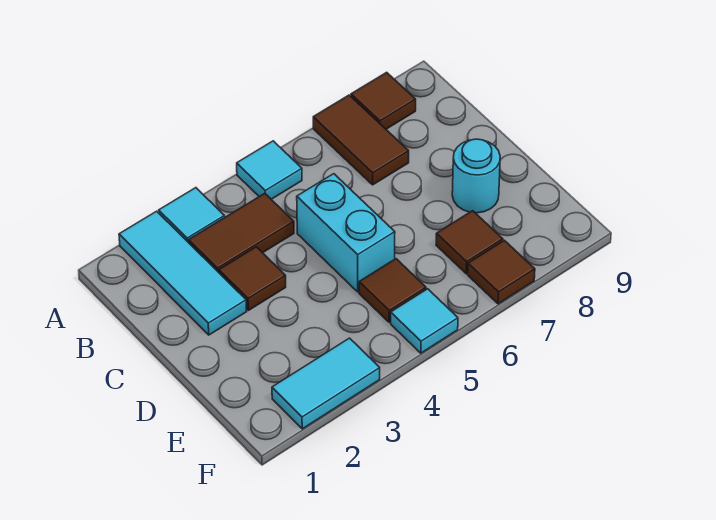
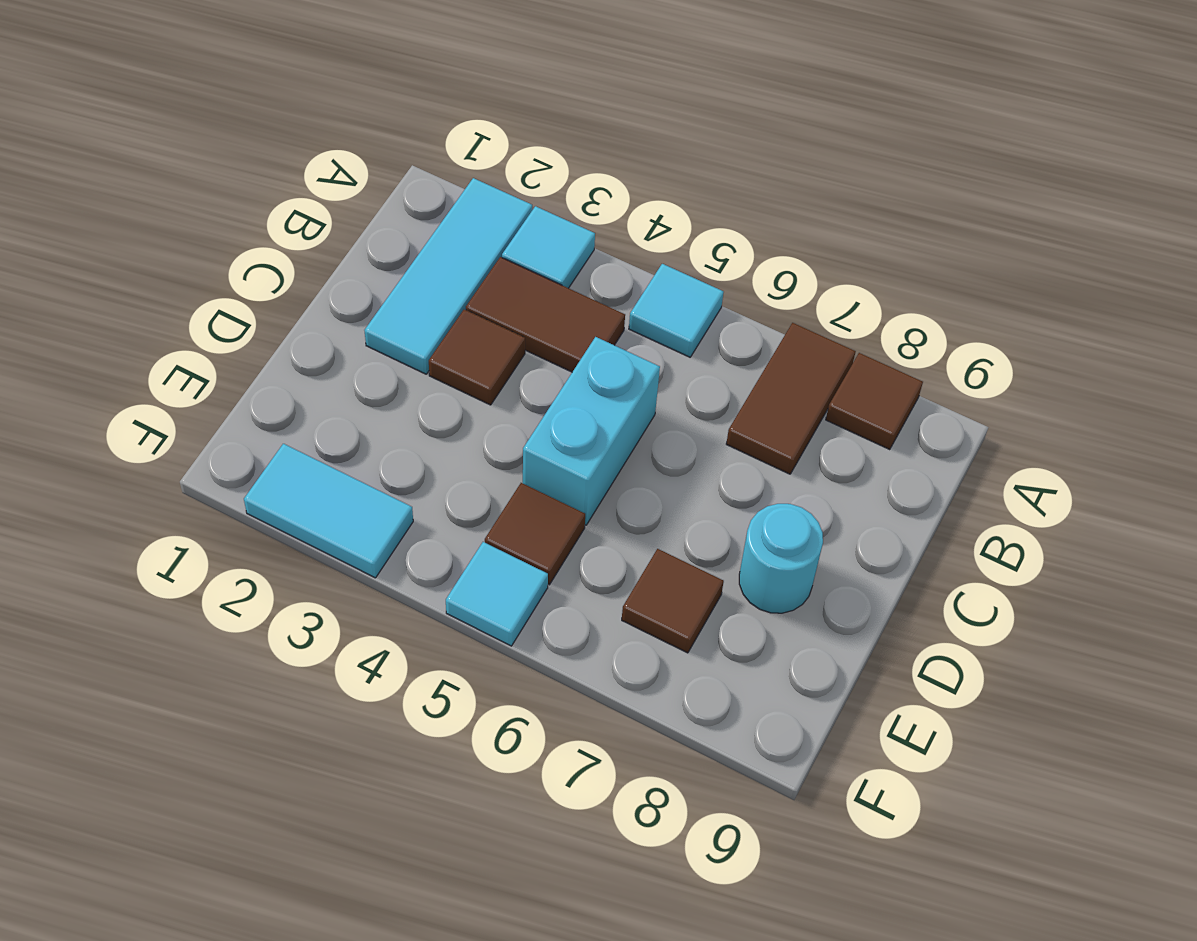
brown tile F7 level 1 -> none

